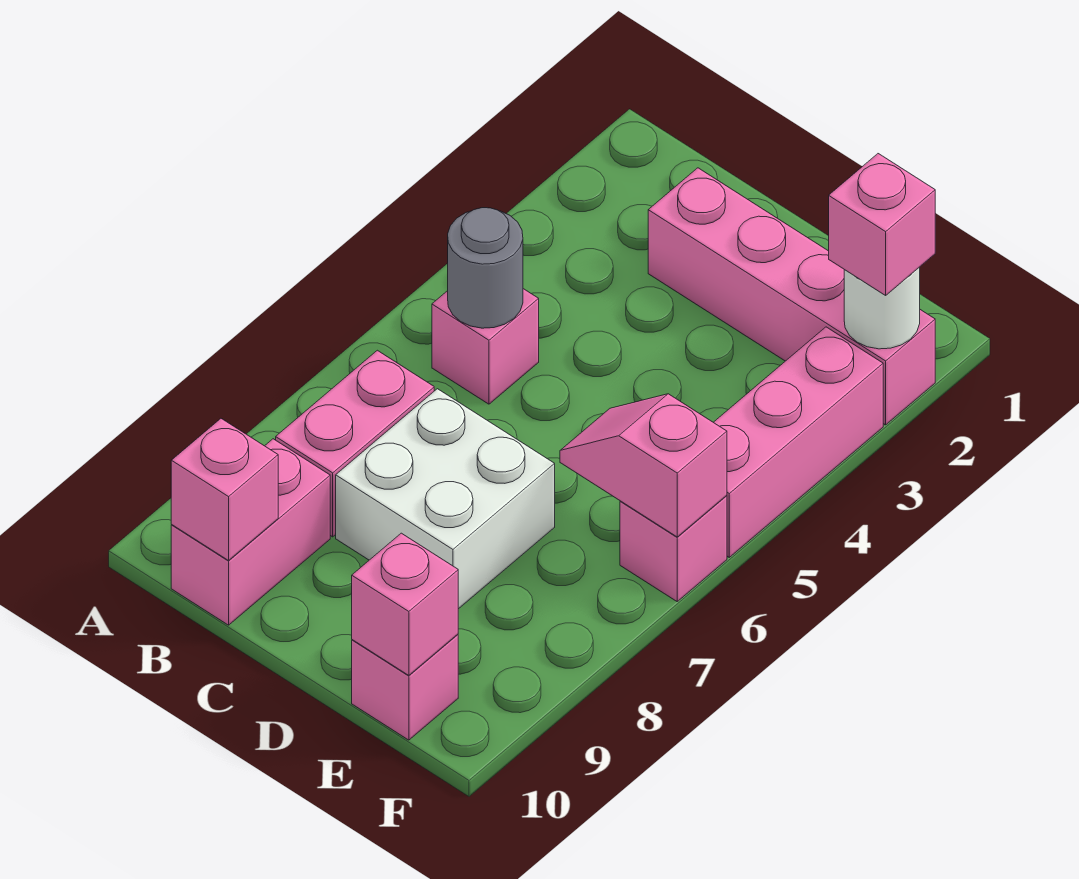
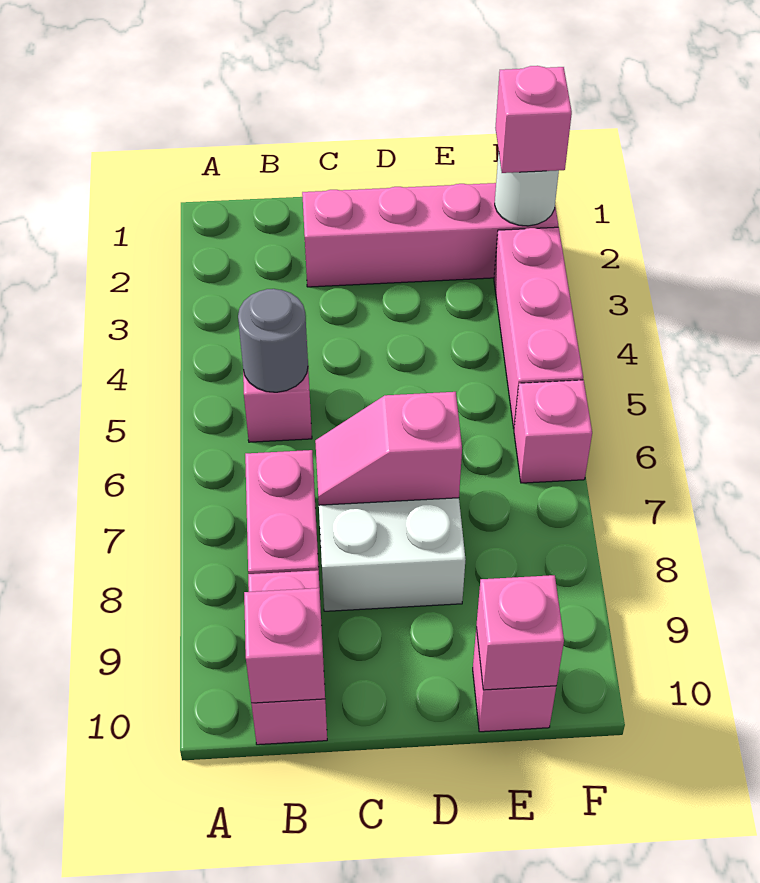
pink slope E6:F6 level 2 top F -> pink slope C7:D7 level 2 top D

